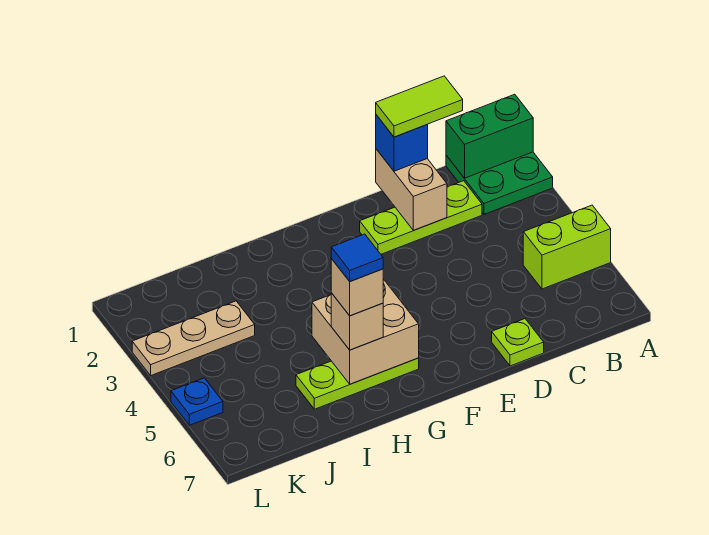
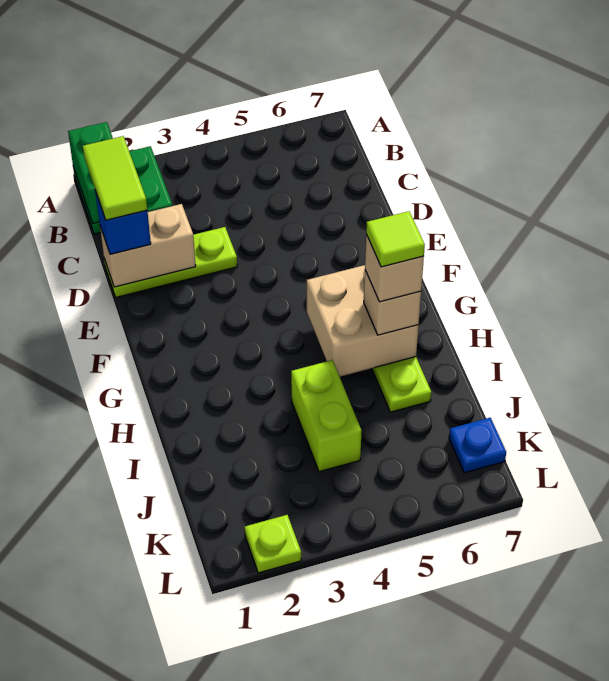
lime brick A5:B5 level 1 -> lime brick I4:J4 level 1
lime plate C2:E2 level 1 -> lime plate D1:D3 level 1
lime plate D7 level 1 -> lime plate L2 level 1
blue tile H6 level 5 -> lime tile H6 level 5
tan plate J3:L3 level 1 -> none
blue plate L5 level 1 -> blue plate K7 level 1

